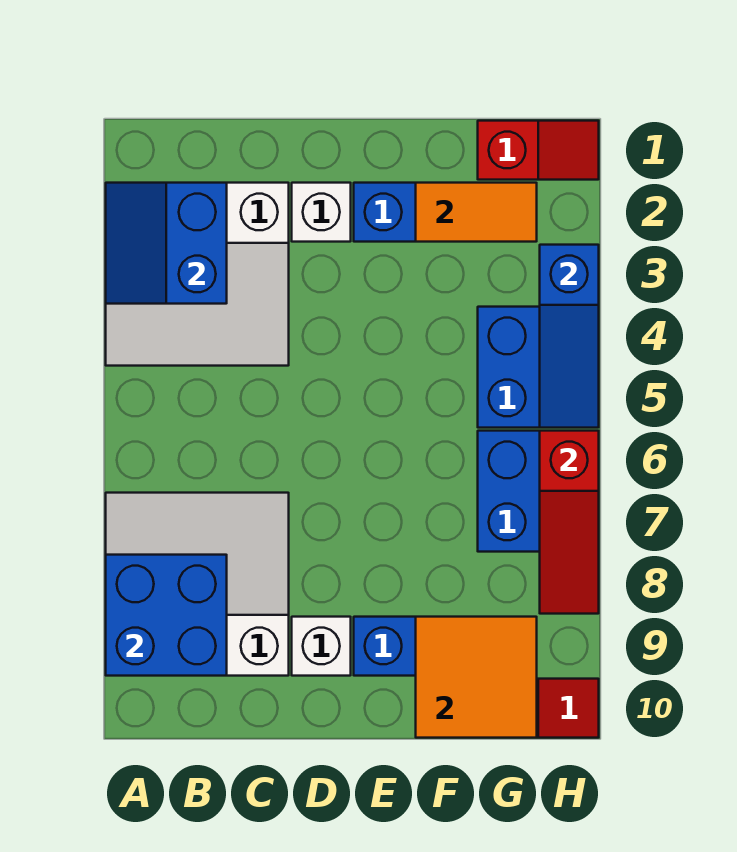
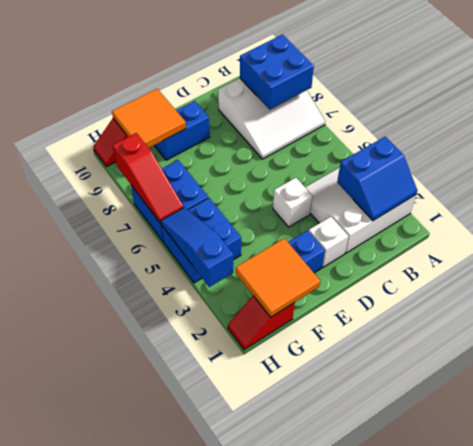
blue slope A2:B3 level 2 top B -> blue slope A2:B3 level 2 top 3
white brick D9 level 1 -> white brick D4 level 1
orange tile F2:G2 level 2 -> orange tile F1:G2 level 2
red slope H6:H8 level 2 top 6 -> red slope H6:H8 level 2 top 8

